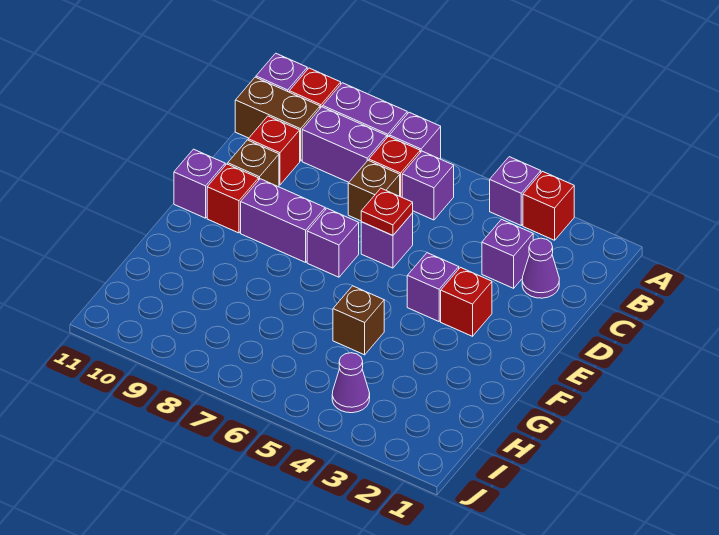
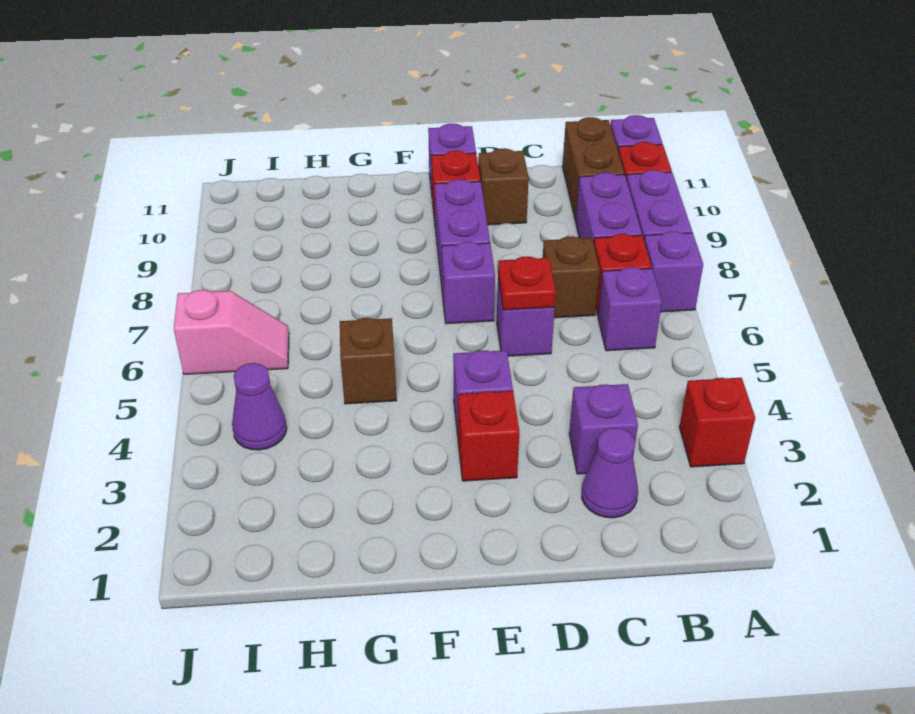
purple brick A4 level 1 -> none
red brick C10 level 1 -> none
none -> pink slope I6:J6 level 1 top J

